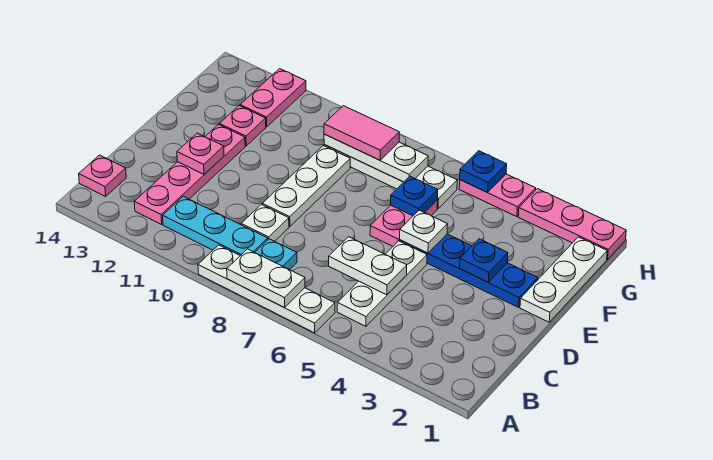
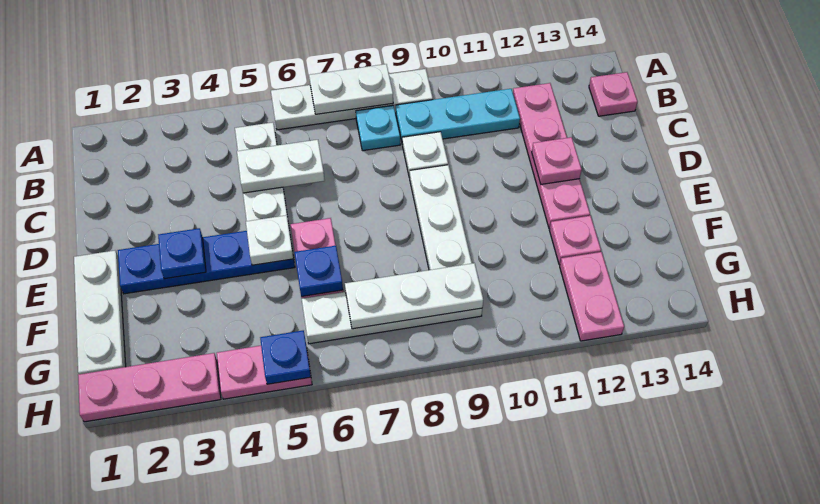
pink tile G8:G9 level 3 -> none

